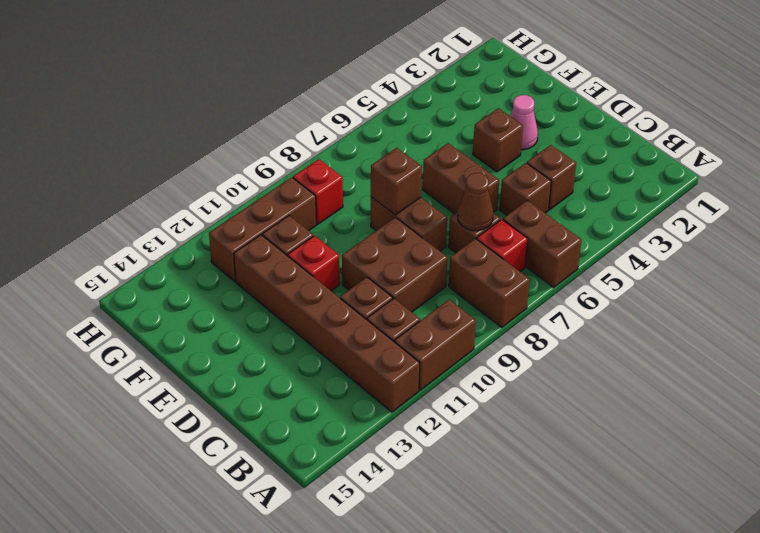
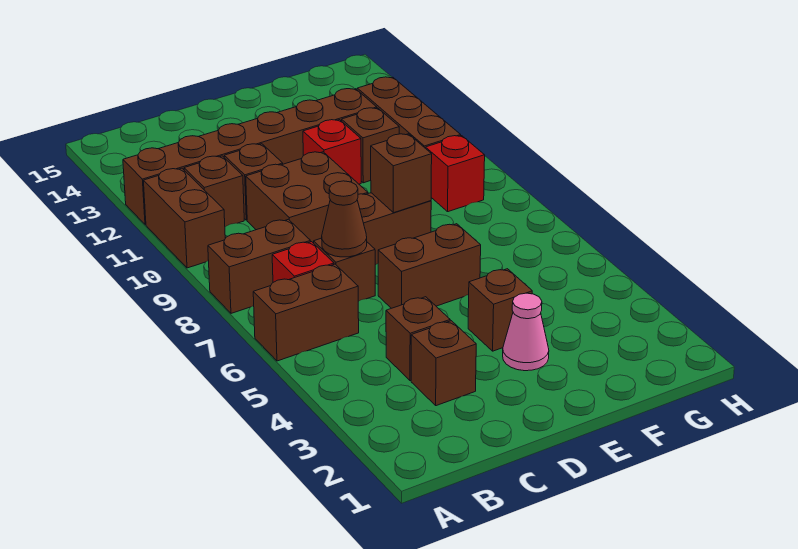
brown brick C5 level 1 -> brown brick C3 level 1

